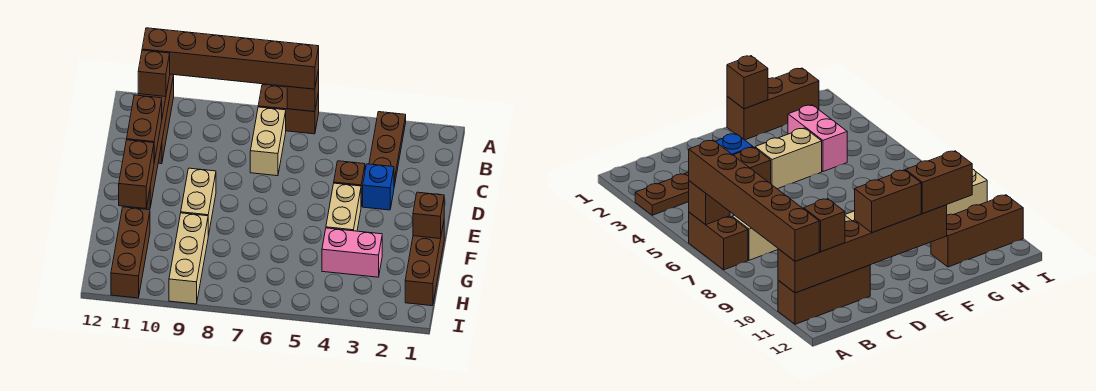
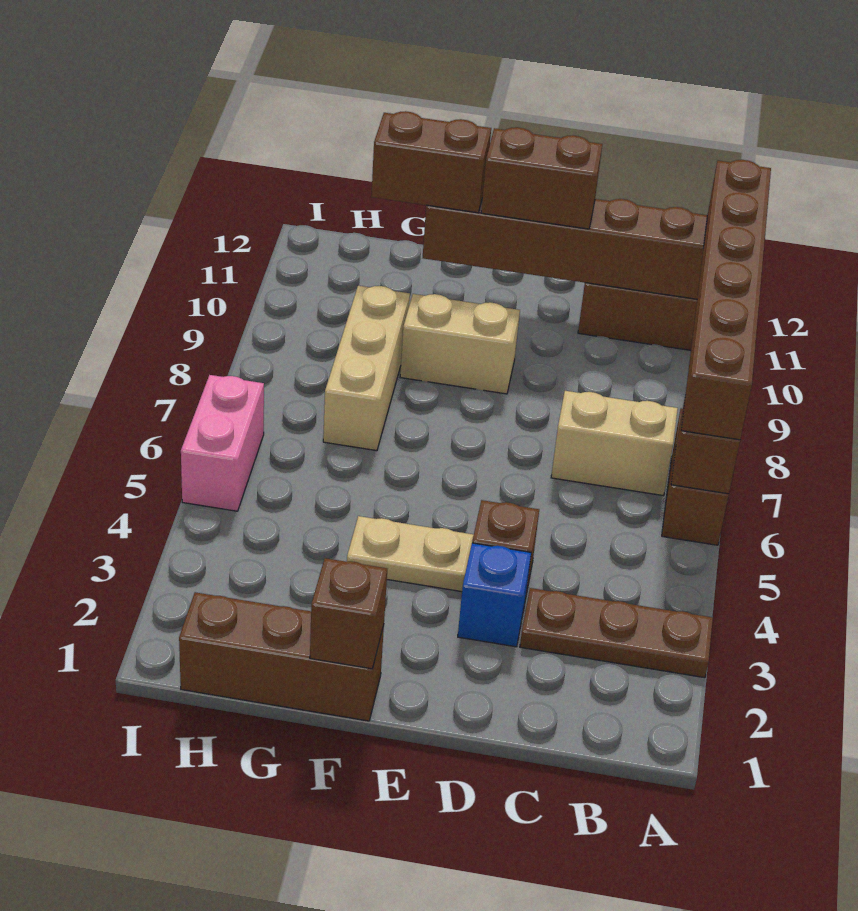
brown brick B11 level 3 -> none
tan brick E4:F4 level 1 -> tan plate E4:F4 level 1
pink brick G3:G4 level 1 -> pink brick I5:I6 level 1
tan brick G9:I9 level 1 -> tan brick G7:G9 level 1
brown brick G11:I11 level 1 -> none

